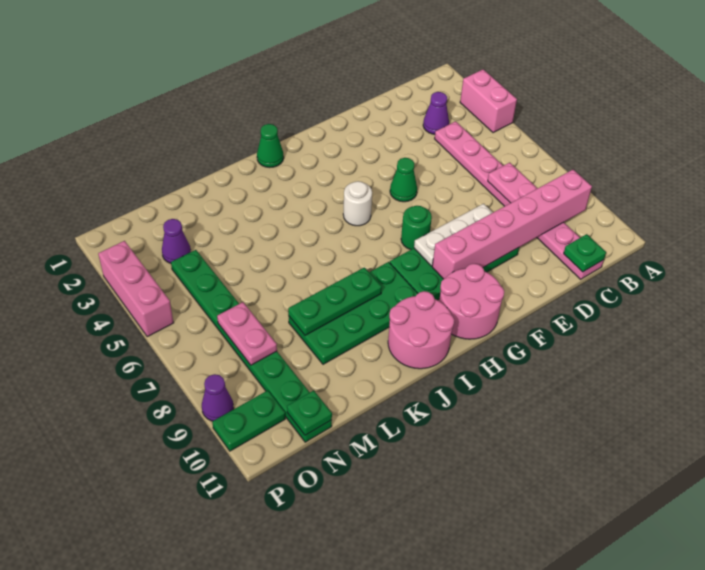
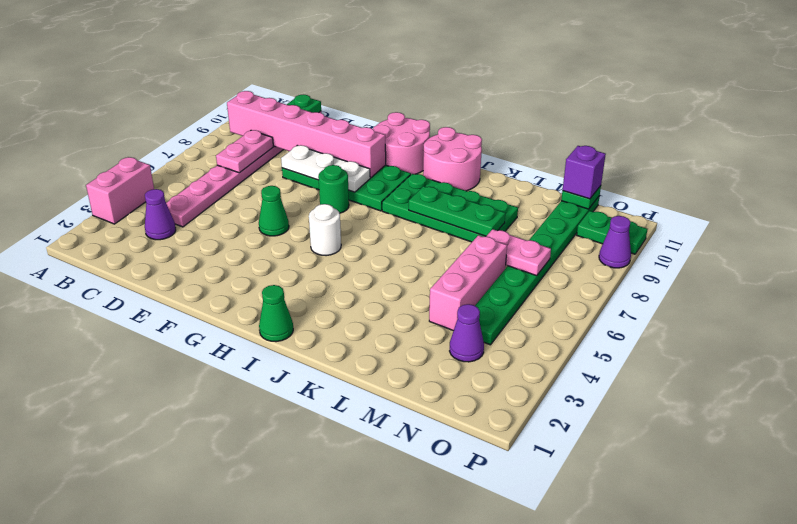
pink plate N7:N8 level 2 -> pink plate M7:N7 level 2
none -> purple brick N11 level 3
pink brick P3:P5 level 1 -> pink brick M4:M6 level 1

